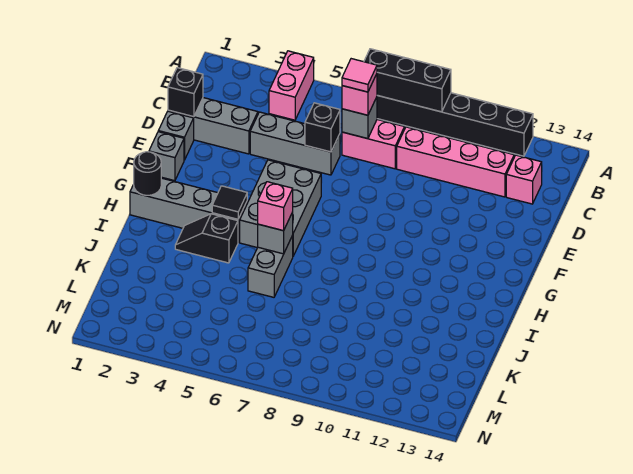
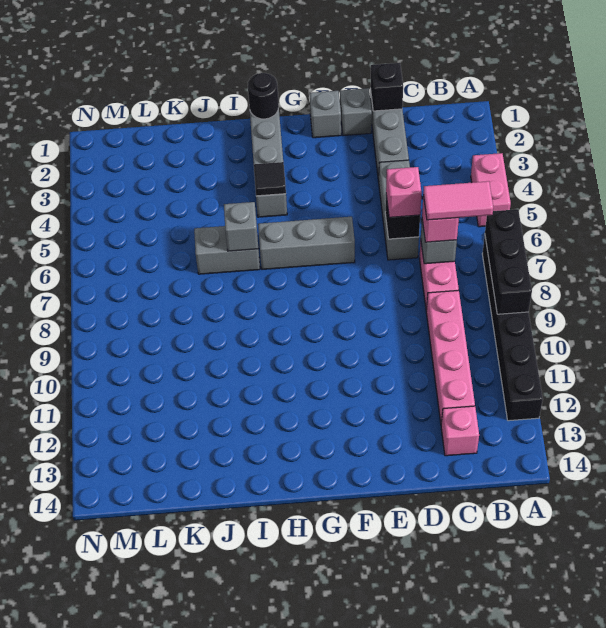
pink brick A4:B4 level 1 -> pink brick A4:A5 level 1
pink tile C7 level 4 -> pink tile B7:C7 level 4
grey brick F5:H6 level 1 -> grey brick F6:H6 level 1
black slope I3:I4 level 1 top 4 -> none
pink brick I6 level 3 -> pink brick D6 level 3

